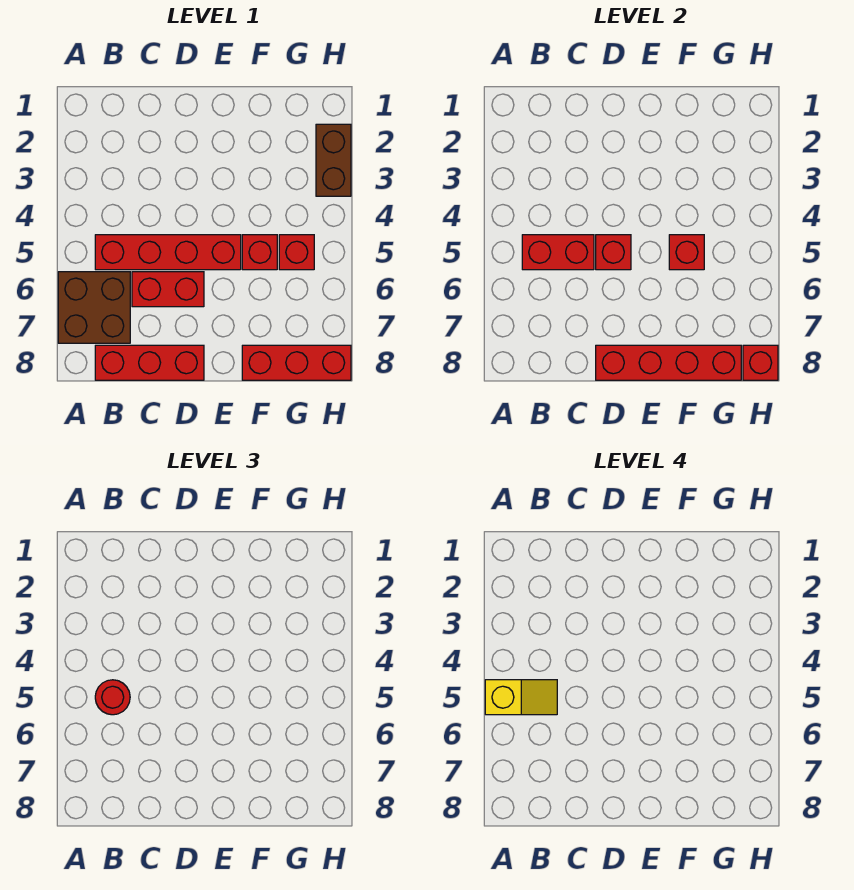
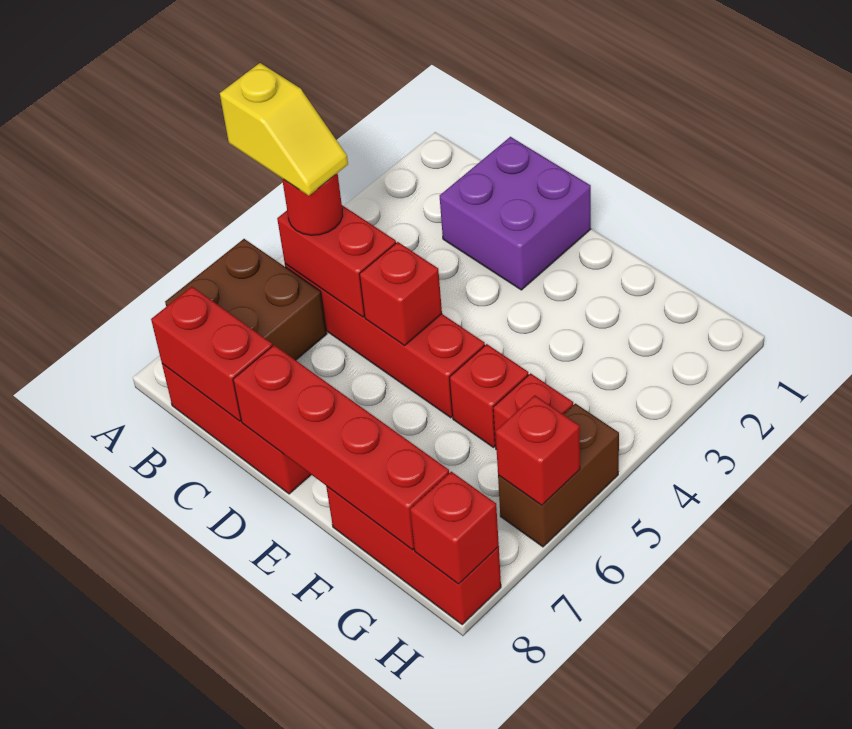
none -> purple brick C1:D2 level 1
red brick C6:D6 level 1 -> red brick B8:C8 level 2
red brick F5 level 2 -> red brick H6 level 2
brown brick H2:H3 level 1 -> brown brick H5:H6 level 1

